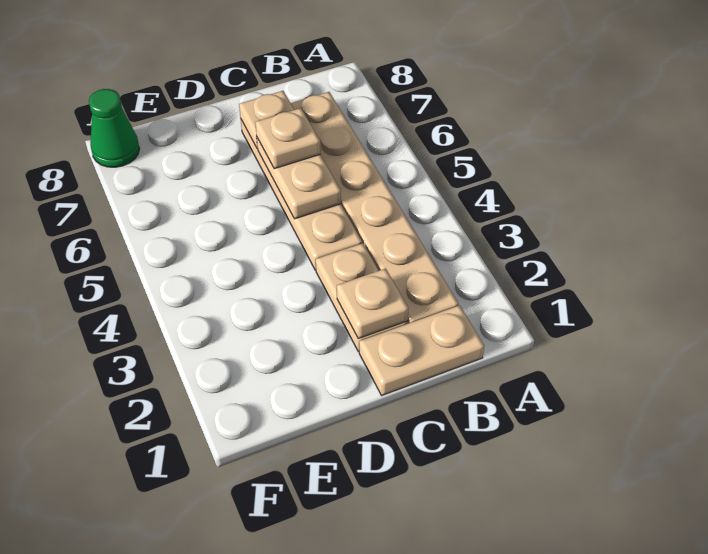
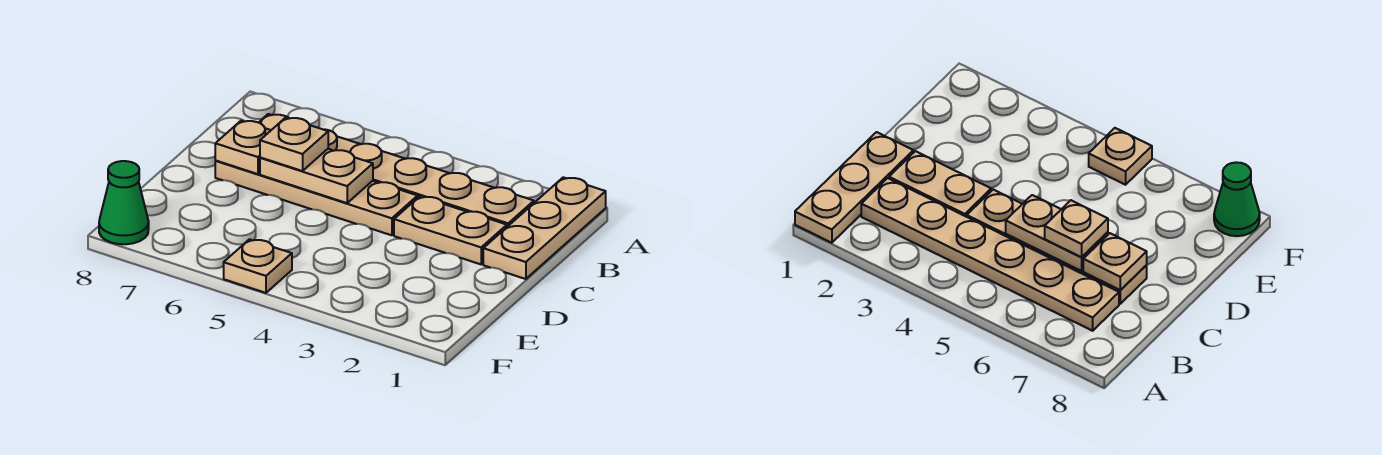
tan plate B1:C1 level 1 -> tan plate A1:C1 level 1
tan plate C2 level 2 -> tan plate F5 level 1

